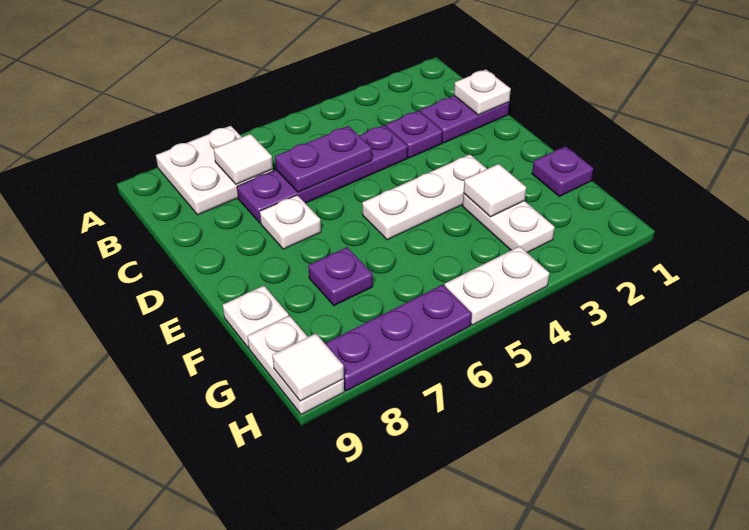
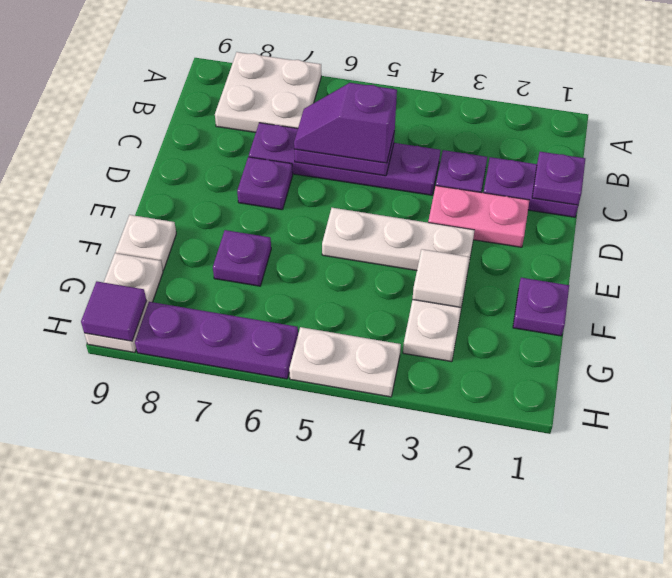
white tile B7 level 2 -> none
white plate C1 level 2 -> purple plate C1 level 2
none -> purple slope C5:C6 level 3 top 5
none -> pink plate D2:D3 level 1
white plate D7 level 1 -> purple plate D7 level 1
white tile H9 level 2 -> purple tile H9 level 2

